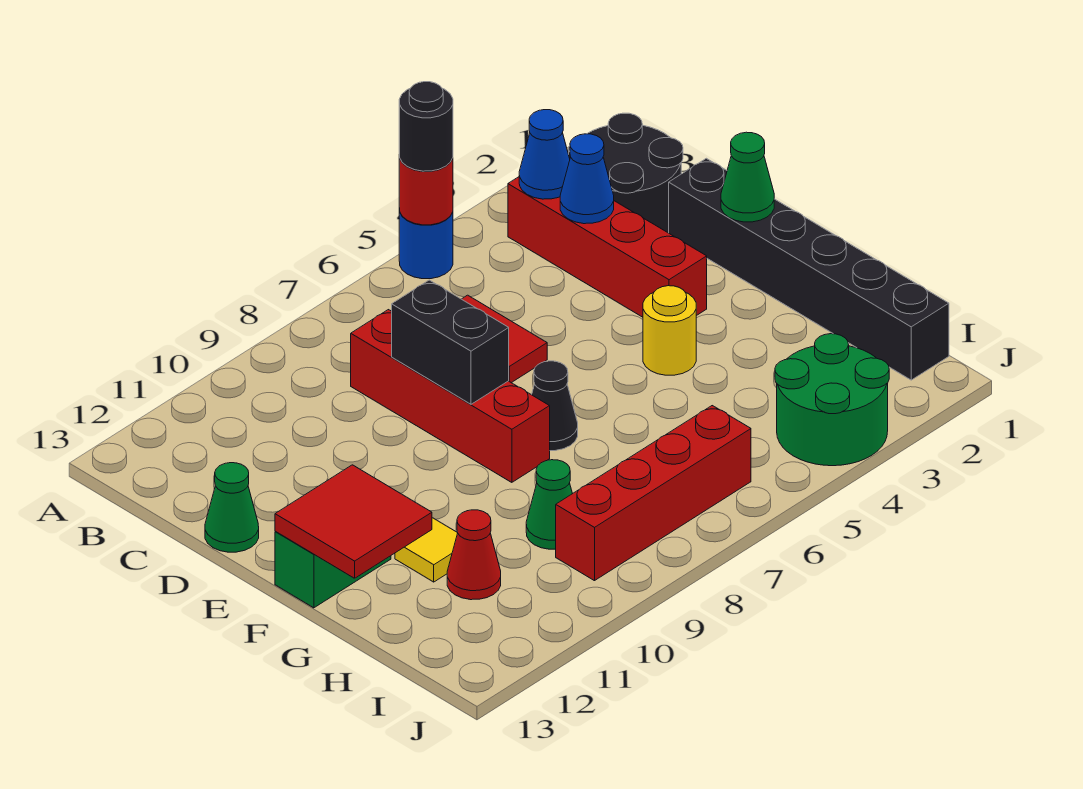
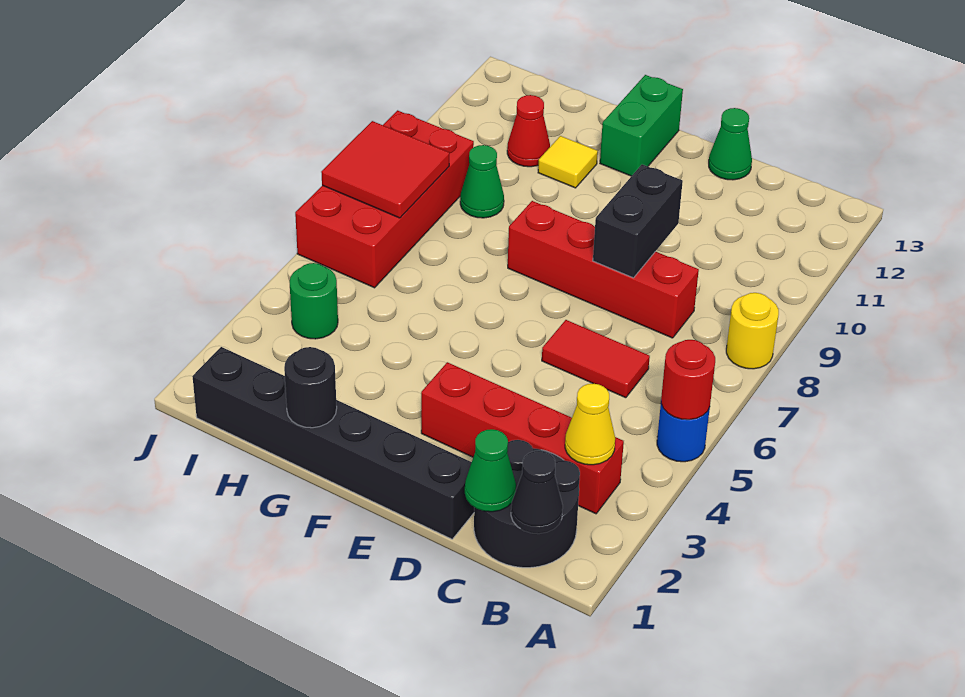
black round brick A5 level 3 -> black round brick G1 level 2
blue cone B3 level 2 -> yellow cone B3 level 2
blue cone C3 level 2 -> none
black brick D8:E8 level 2 -> black brick D8:D9 level 2
green cone E1 level 2 -> green cone C1 level 2
yellow round brick F4 level 1 -> yellow round brick A8 level 1
black cone F7 level 1 -> black cone B1 level 2
red tile F12:G13 level 2 -> red tile I7:J8 level 2
green round brick I3:J4 level 1 -> green round brick I4 level 1
red brick I6:I9 level 1 -> red brick I6:J9 level 1

